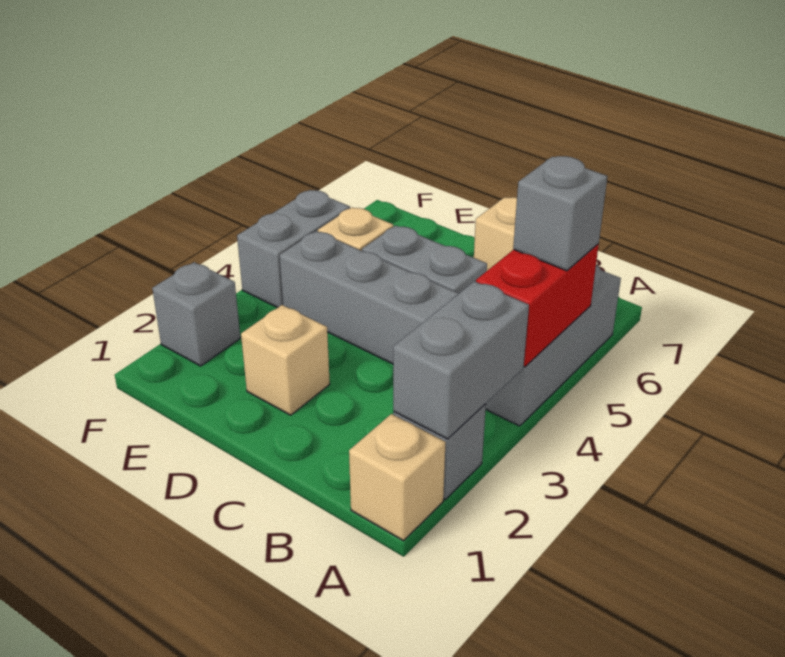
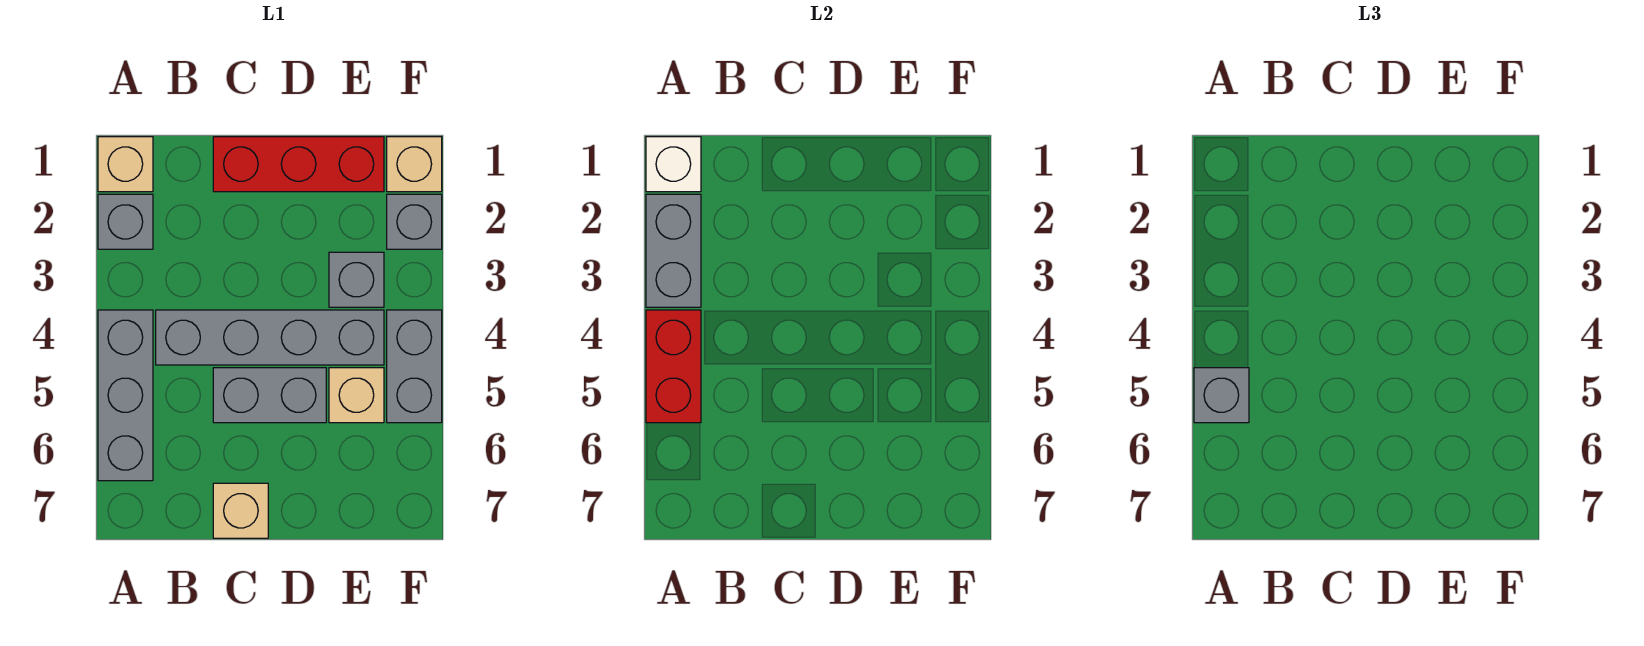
none -> white brick A1 level 2
none -> red brick C1:E1 level 1
tan brick D2 level 1 -> tan brick F1 level 1
none -> grey brick E3 level 1

